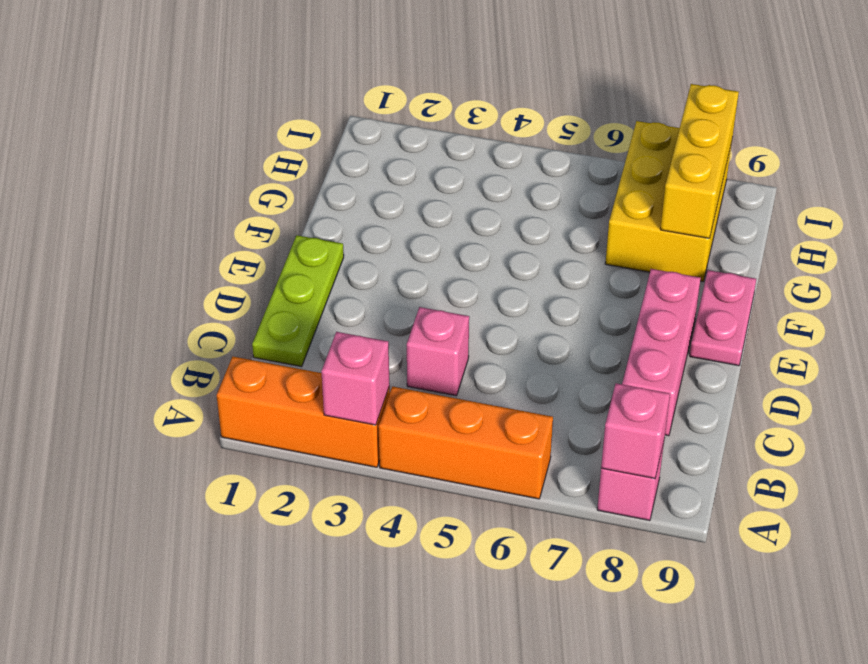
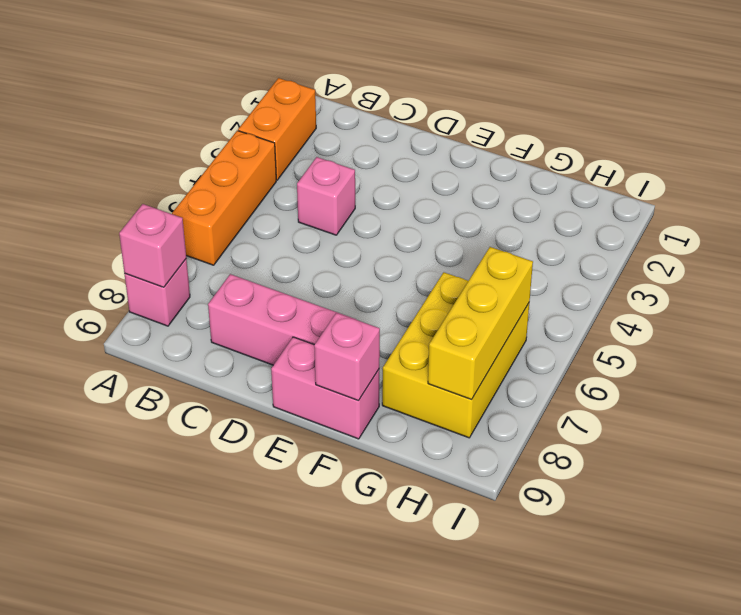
orange brick A1:A3 level 1 -> orange brick A2:A3 level 1
pink brick A3 level 2 -> pink brick F9 level 2
lime plate C1:E1 level 1 -> none
pink plate E9:F9 level 1 -> pink brick E9:F9 level 1
yellow brick G7:I8 level 1 -> yellow brick G6:H8 level 1
yellow brick G8:I8 level 2 -> yellow brick H6:H8 level 2

